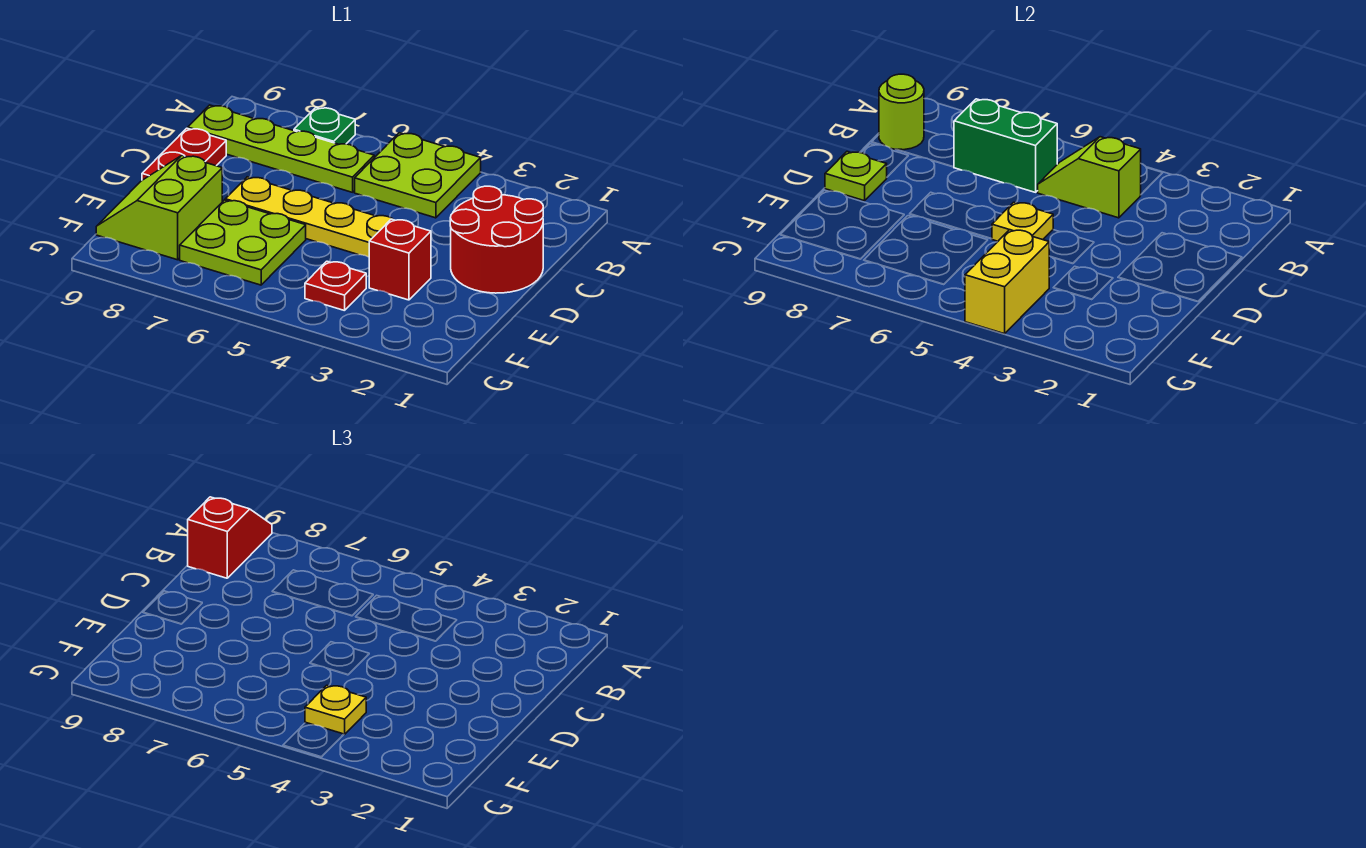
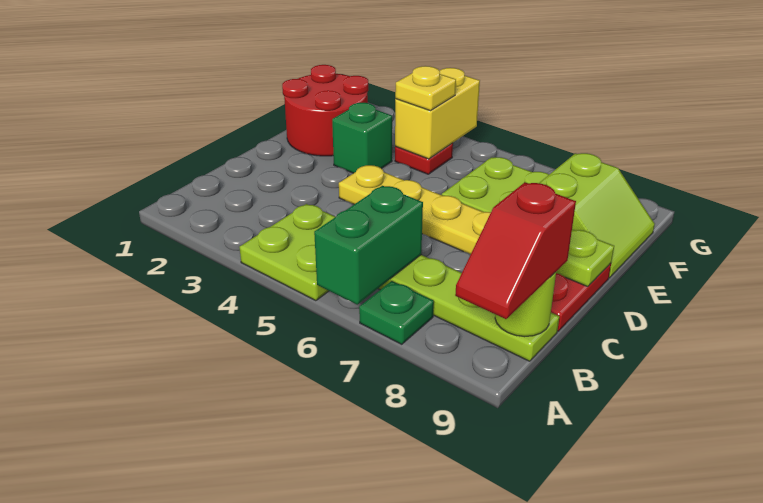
lime slope B4:B5 level 2 top 4 -> none
green brick B6:B7 level 2 -> green brick A6:B6 level 2
red round brick C1:D2 level 1 -> red round brick E1:F2 level 1
yellow plate D5 level 2 -> none
red brick E3 level 1 -> green brick E3 level 1

